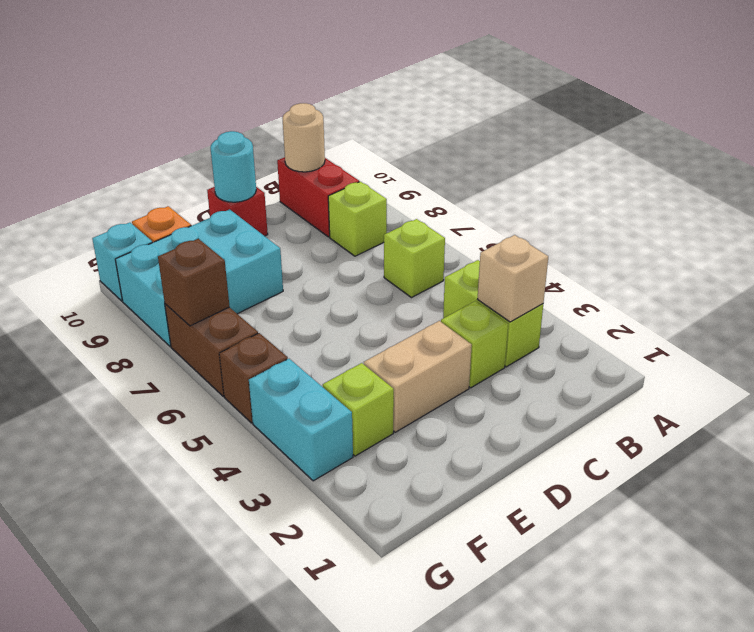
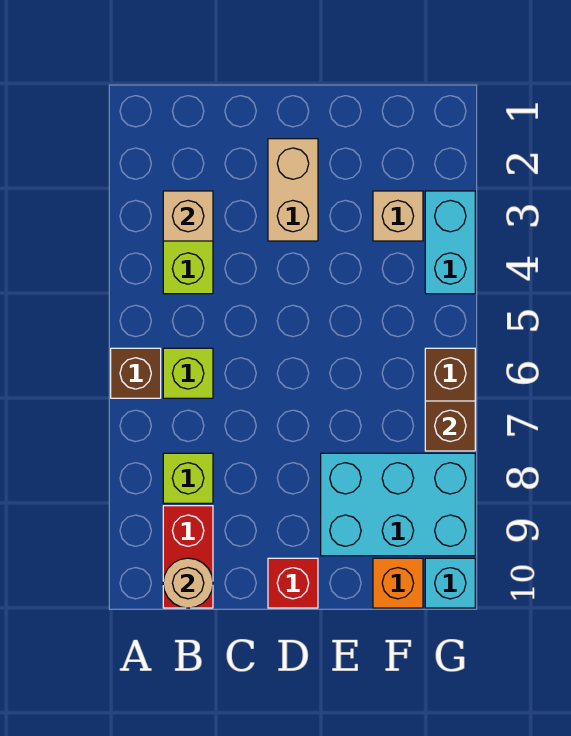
lime brick C3 level 1 -> none
tan brick D3:E3 level 1 -> tan brick D2:D3 level 1
cyan round brick D10 level 2 -> none
lime brick F3 level 1 -> tan brick F3 level 1
brown brick G5 level 1 -> brown brick A6 level 1

